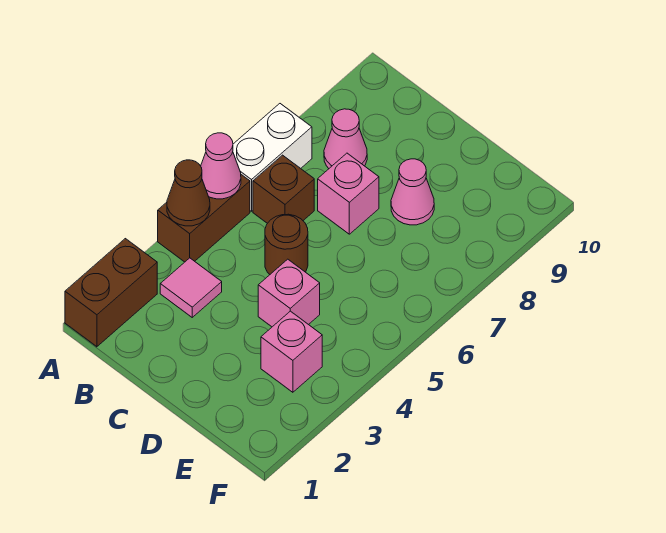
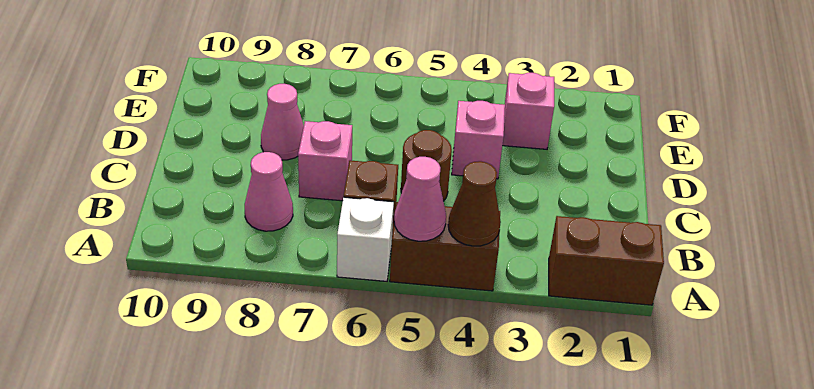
white brick A6:A7 level 1 -> white brick A6 level 1
pink tile B3 level 1 -> none

